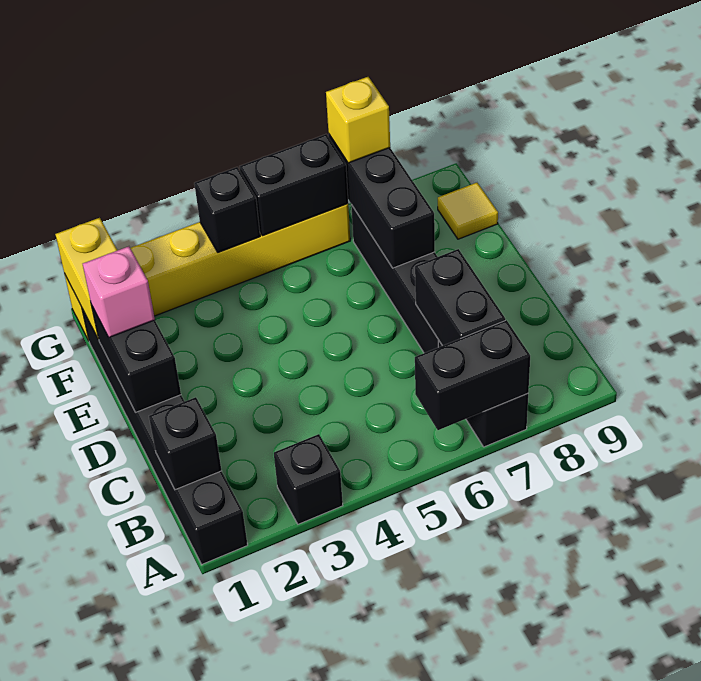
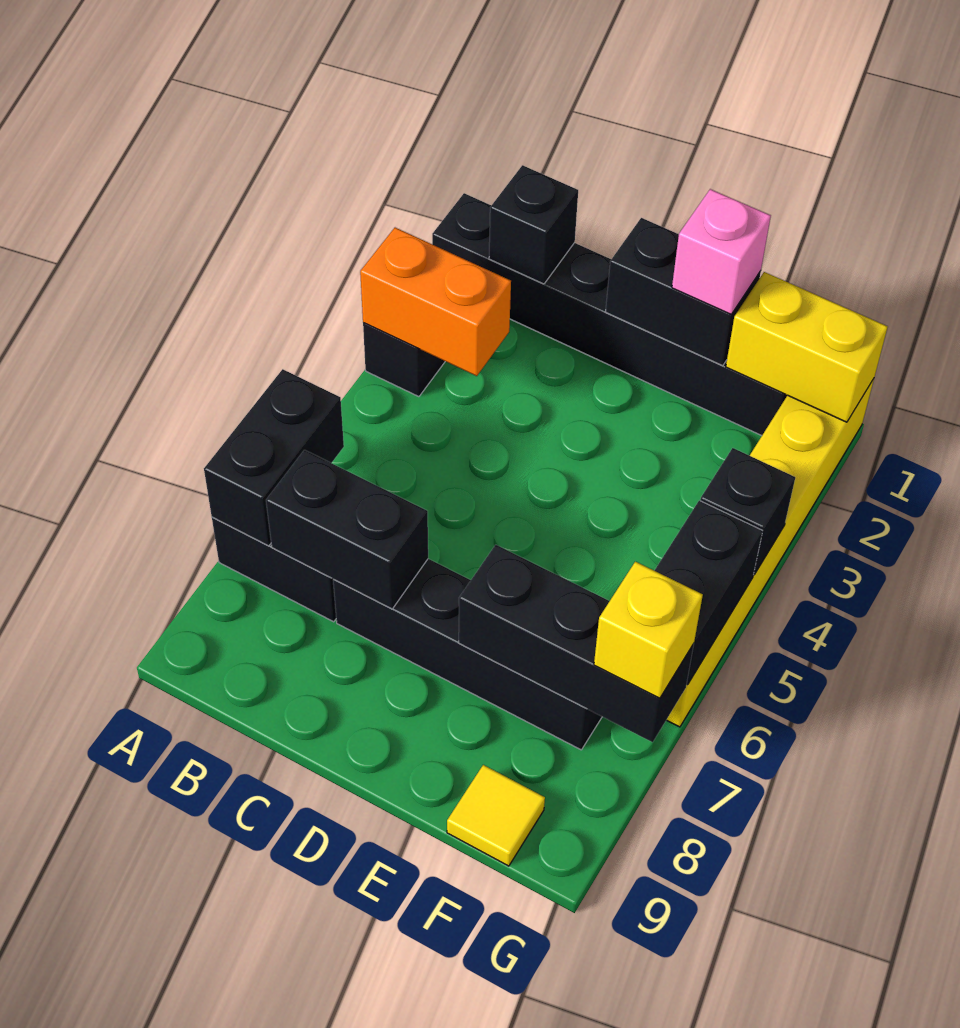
none -> orange brick A3:B3 level 2

